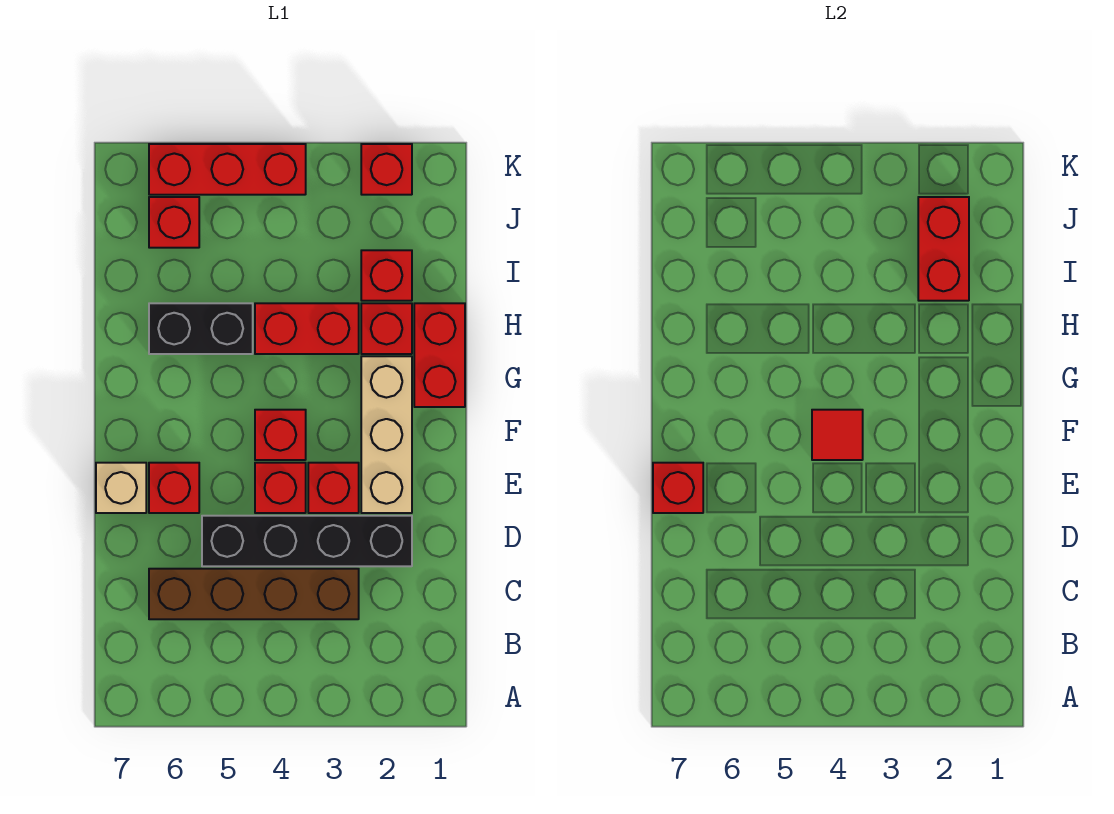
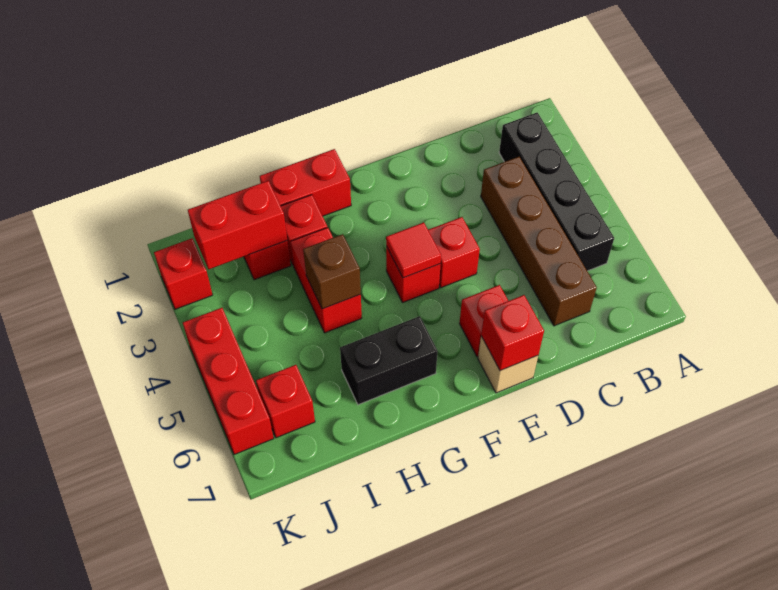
black brick D2:D5 level 1 -> black brick B2:B5 level 1
tan brick E2:G2 level 1 -> none
red brick E3 level 1 -> none
none -> brown brick H4 level 2
black brick H5:H6 level 1 -> black brick G6:H6 level 1

